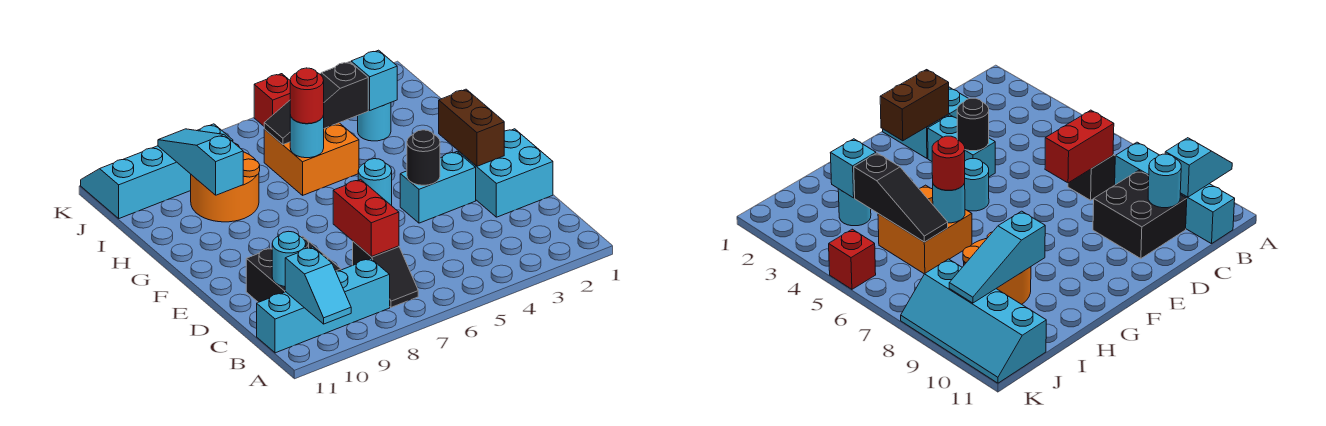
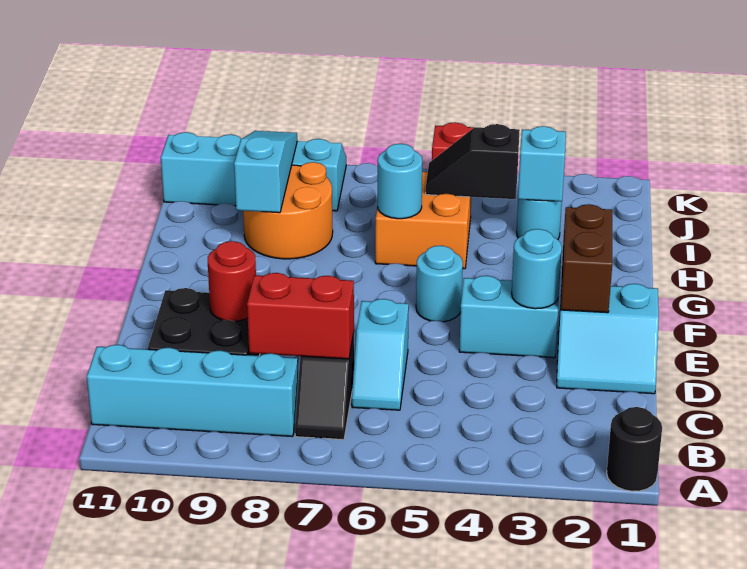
cyan slope A10:B10 level 2 top B -> cyan slope C6:D6 level 1 top D
red brick C7:D7 level 2 -> red brick C7:C8 level 2
cyan round brick C10 level 2 -> cyan round brick E3 level 2
cyan brick D1:E2 level 1 -> cyan slope D1:E2 level 1 top E
black round brick E4 level 2 -> black round brick A1 level 1
red round brick H6 level 3 -> red round brick D9 level 2
black slope I4:I6 level 2 top 4 -> black slope I4:I5 level 2 top 4

